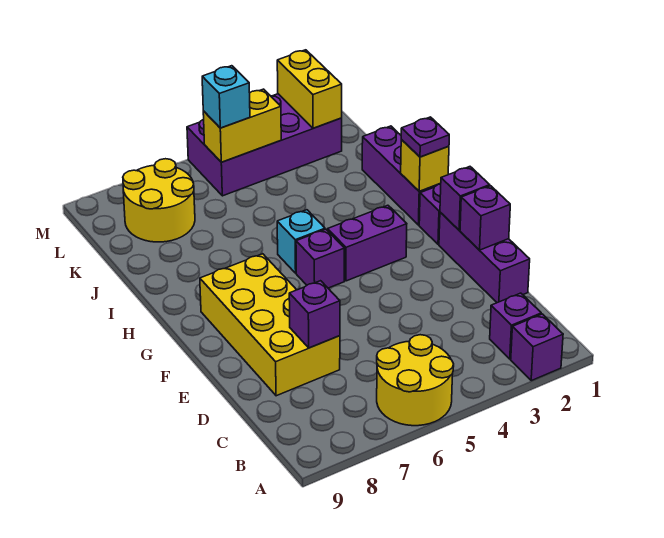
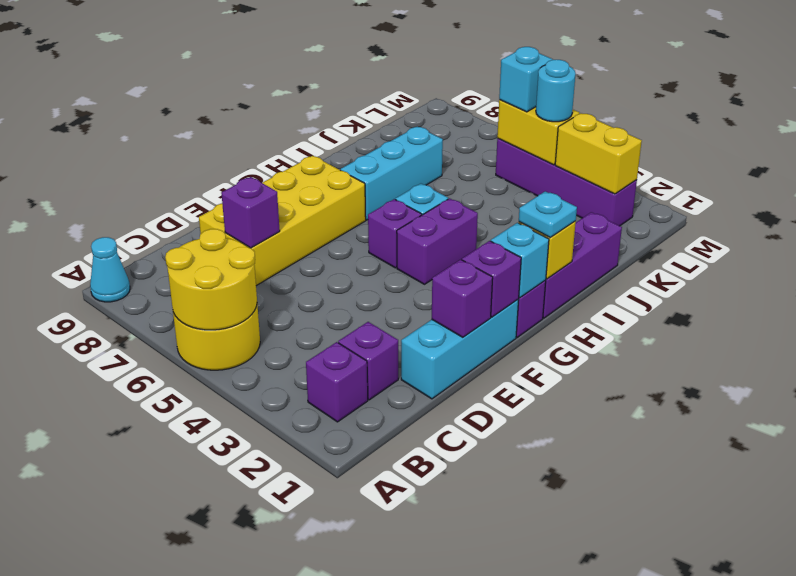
purple brick A2 level 1 -> purple brick C2 level 1
none -> cyan cone A9 level 1
purple brick D1:F1 level 1 -> cyan brick D1:F1 level 1
none -> cyan brick G1 level 2
purple brick G3:G4 level 1 -> purple brick G4:H4 level 1
purple plate H1 level 3 -> cyan plate H1 level 3
none -> cyan brick H7:J7 level 1
yellow round brick K7:L8 level 1 -> yellow round brick A5:B6 level 2
purple brick L2:M5 level 1 -> purple brick L2:L5 level 1
yellow brick L2:M2 level 2 -> yellow brick L2:L3 level 2
none -> cyan round brick L4 level 3

